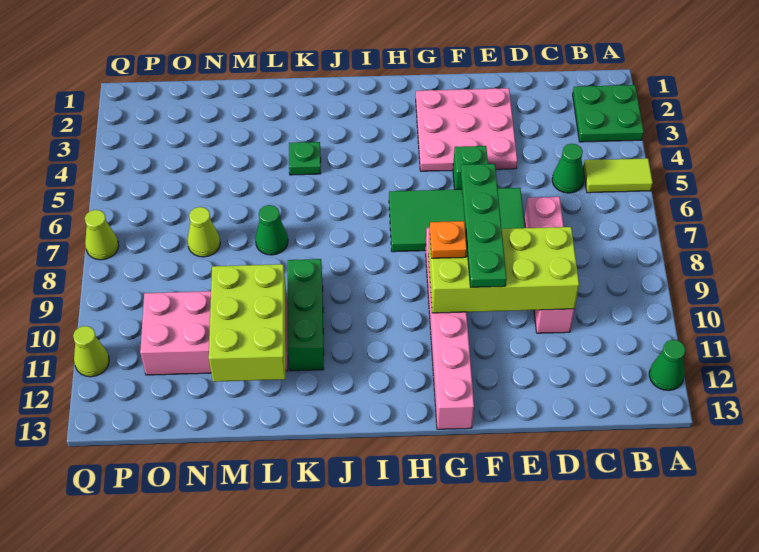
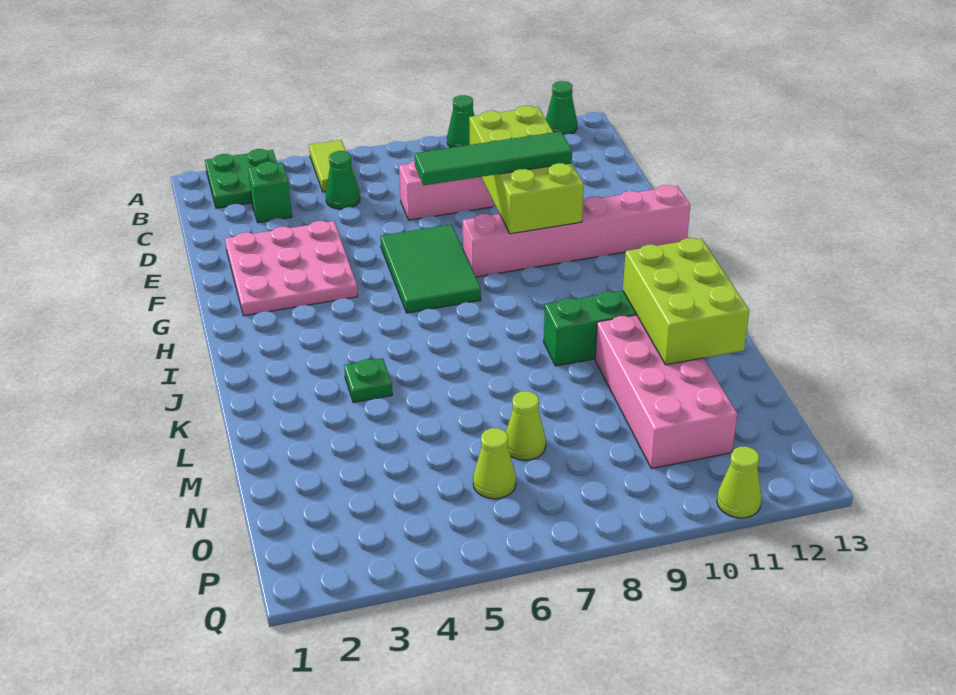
green tile E6:H7 level 1 -> green tile F6:H7 level 1
green brick F5 level 1 -> green brick C3 level 1
green plate F7:F10 level 3 -> green tile F7:F10 level 3
orange plate G9 level 3 -> none
green cone L7 level 1 -> green cone A9 level 1
lime brick L10:M12 level 2 -> lime brick K11:M12 level 2
lime cone Q7 level 1 -> lime cone O6 level 1

